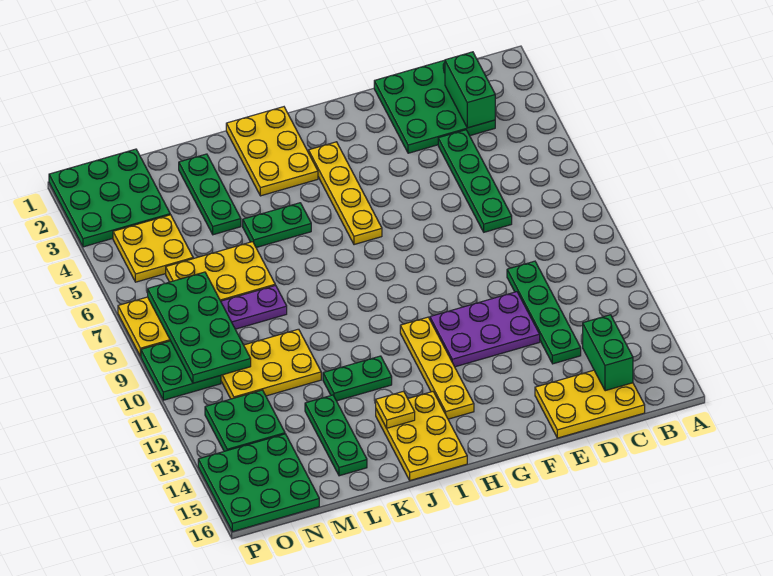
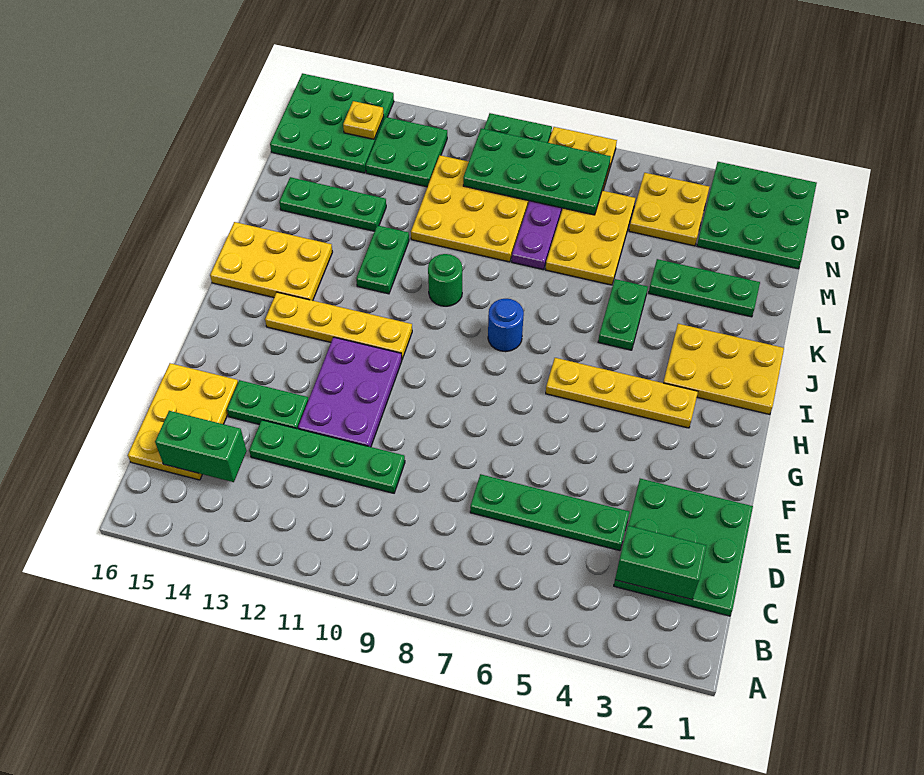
none -> green plate E13:E14 level 1
none -> blue round brick I8 level 1
none -> green round brick J10 level 1
yellow plate J14 level 2 -> yellow plate O14 level 2
yellow plate L10:N11 level 1 -> yellow plate L9:N11 level 1

